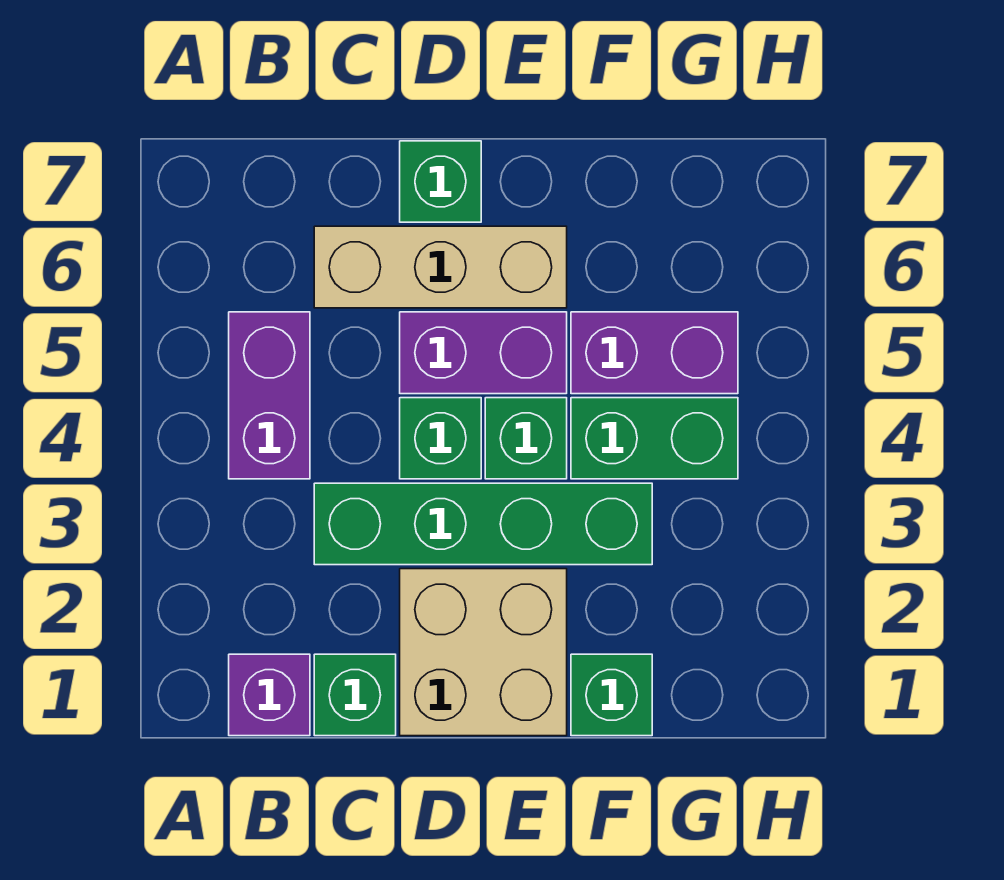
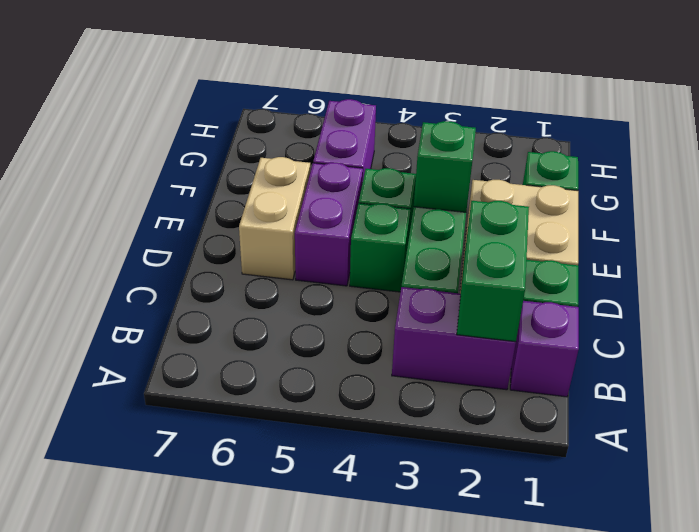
purple brick B4:B5 level 1 -> purple brick B2:B3 level 1
tan brick C6:E6 level 1 -> tan brick D6:E6 level 1
green brick D7 level 1 -> green brick E3 level 2
green brick F4:G4 level 1 -> green brick B2:C2 level 2

